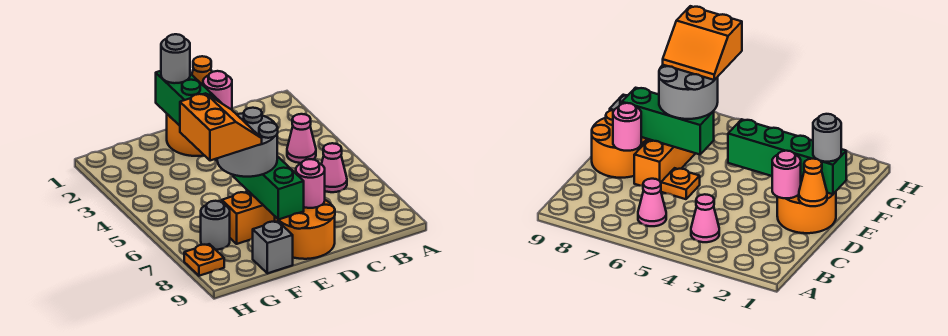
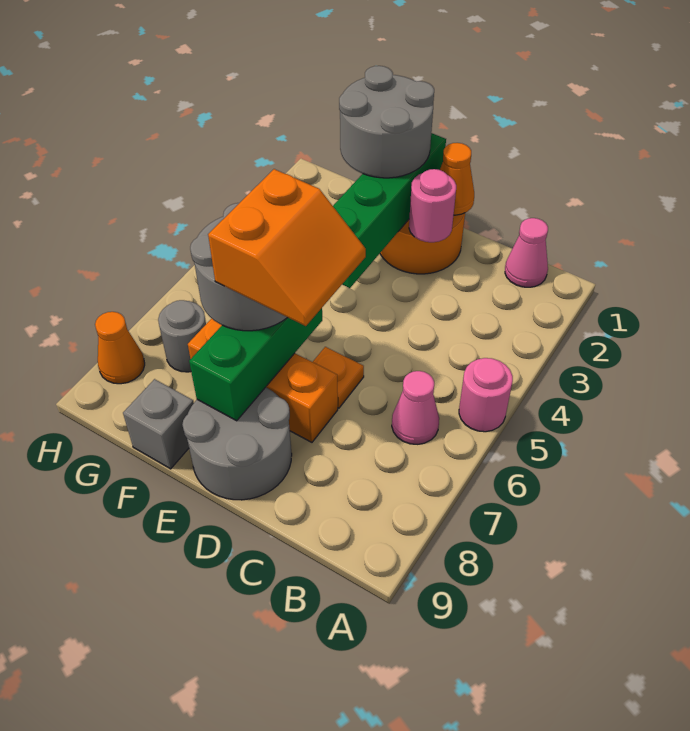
pink cone B4 level 1 -> pink cone B1 level 1
orange round brick D8:E9 level 1 -> grey round brick D8:E9 level 1
pink round brick D8 level 2 -> pink round brick A5 level 1
grey round brick E1 level 3 -> grey round brick E1:F2 level 3
orange slope F6:G7 level 4 top G -> orange slope D6:E7 level 4 top E
orange plate H8 level 1 -> orange cone H8 level 1

